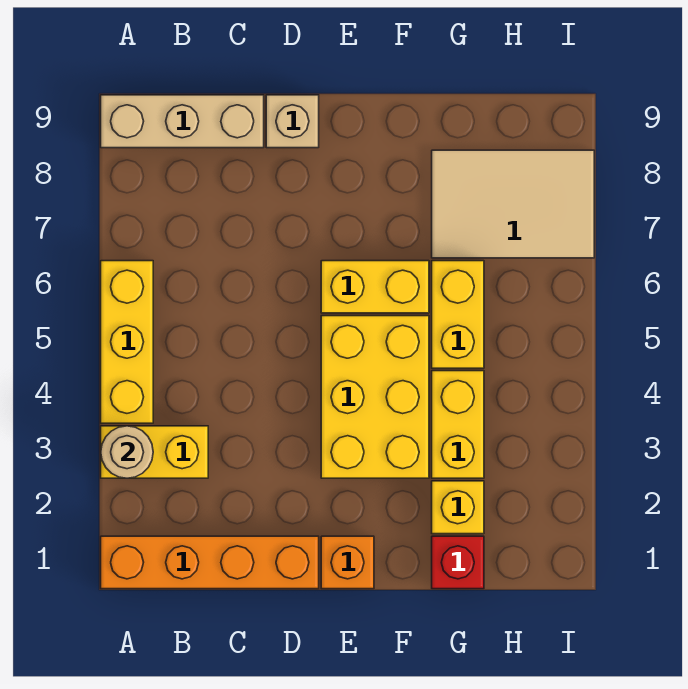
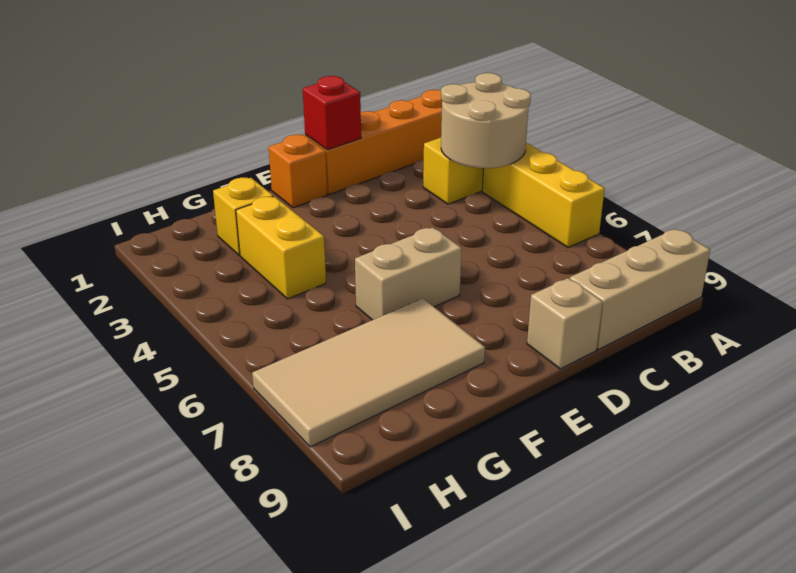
tan round brick A3 level 2 -> tan round brick A3:B4 level 2
yellow brick E3:F5 level 1 -> none
yellow brick E6:F6 level 1 -> tan brick E6:F6 level 1
red brick G1 level 1 -> red brick D1 level 2
yellow brick G5:G6 level 1 -> none
tan tile G7:I8 level 1 -> tan tile F7:I8 level 1

